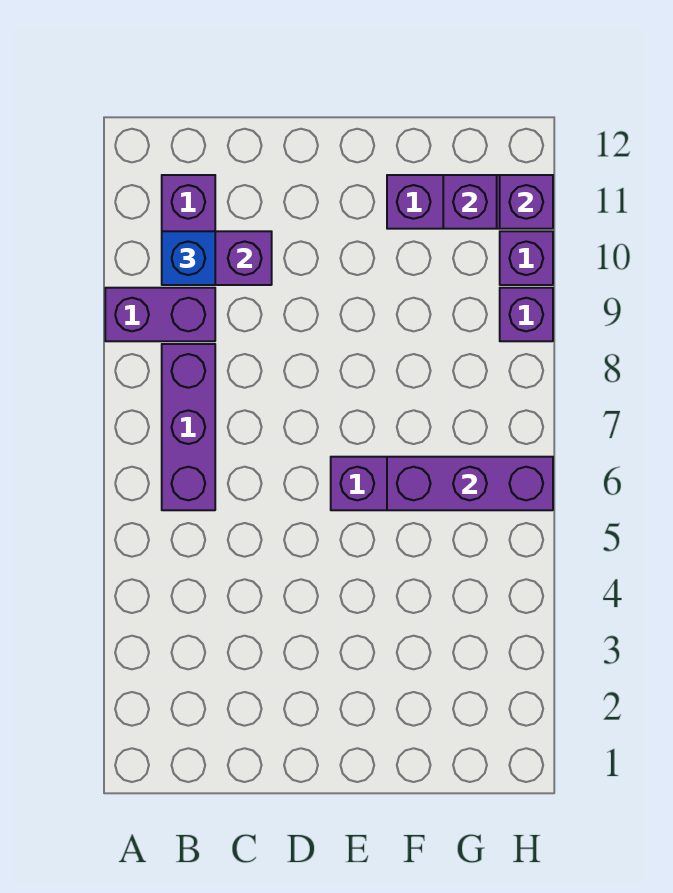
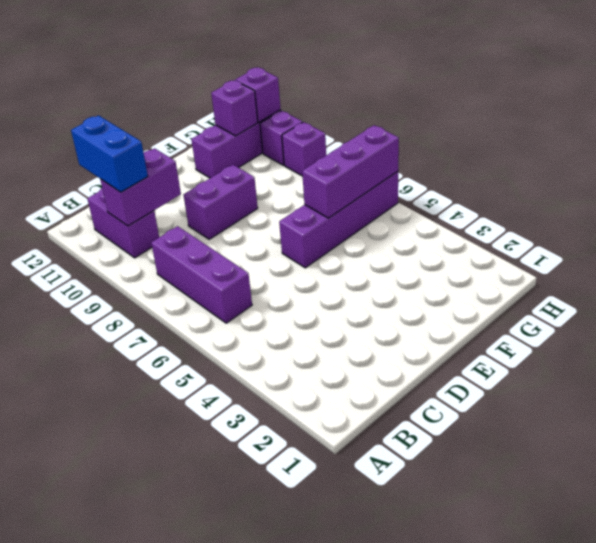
purple brick A9:B9 level 1 -> purple brick D9:E9 level 1
blue brick B10 level 3 -> blue brick B10:B11 level 3

